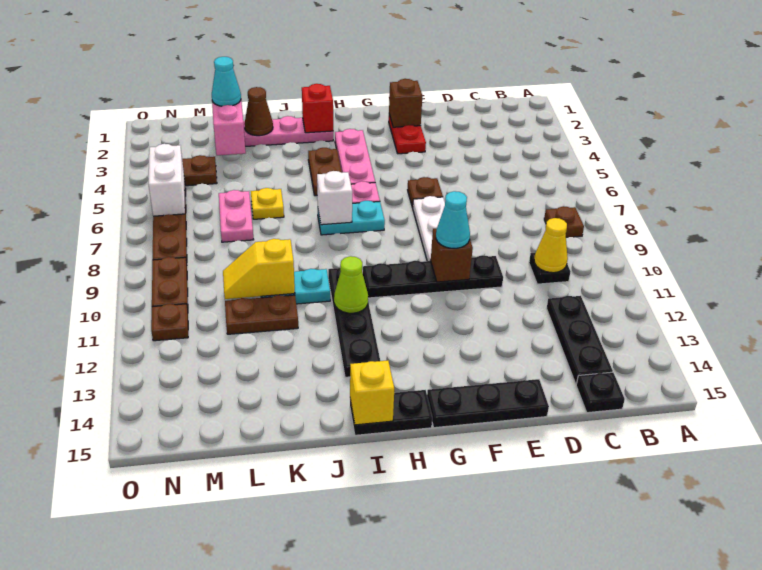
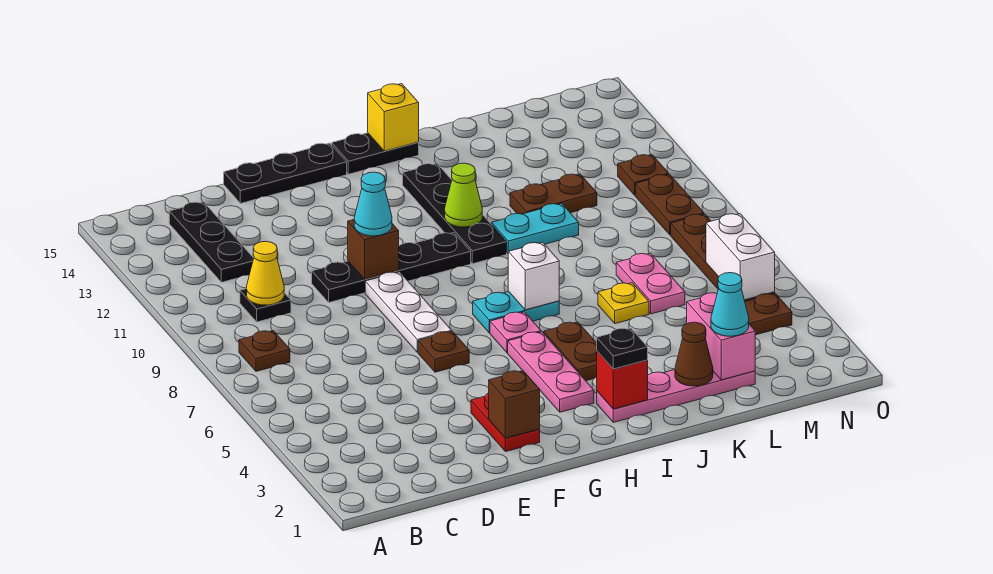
black plate C15 level 1 -> black plate I2 level 3
yellow slope K10:L10 level 2 top K -> none

